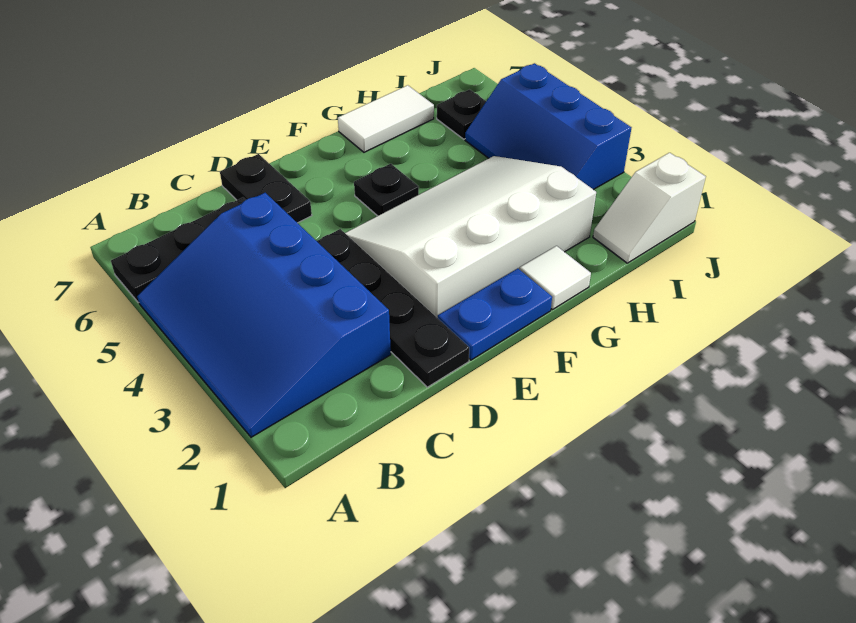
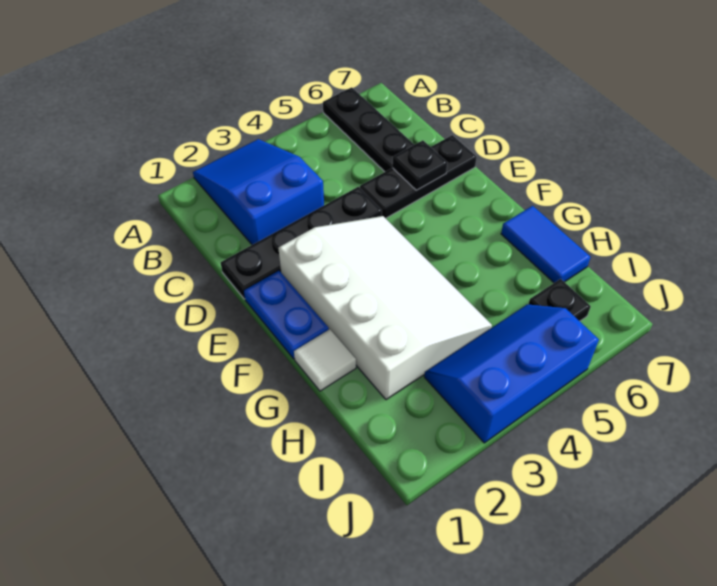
blue slope A2:C5 level 1 top C -> blue slope A2:C3 level 1 top C
black plate D6:D7 level 1 -> black plate D5:D7 level 1
black plate F5 level 1 -> black plate D6 level 2
white tile G7:H7 level 1 -> blue tile G7:H7 level 1
white slope I1:J1 level 1 top J -> none

